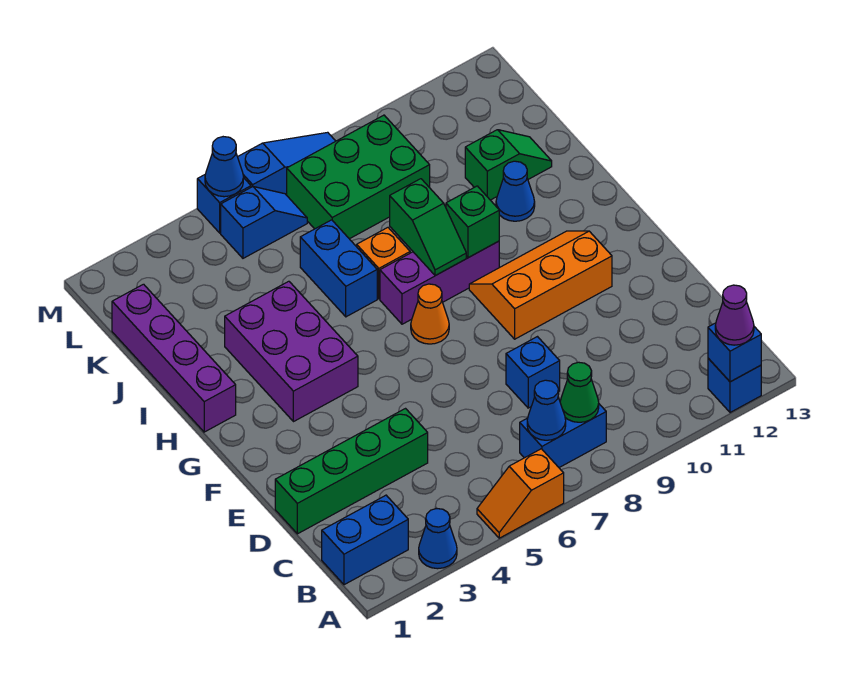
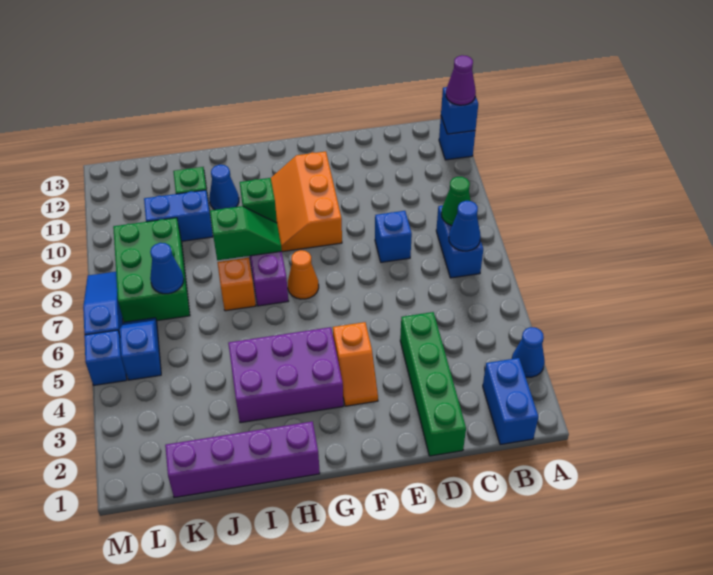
orange slope A5:A6 level 1 top 6 -> orange slope F3:F4 level 1 top 4
blue brick I6:J6 level 1 -> blue brick J10:K10 level 1
blue cone M5 level 2 -> blue cone K7 level 2

